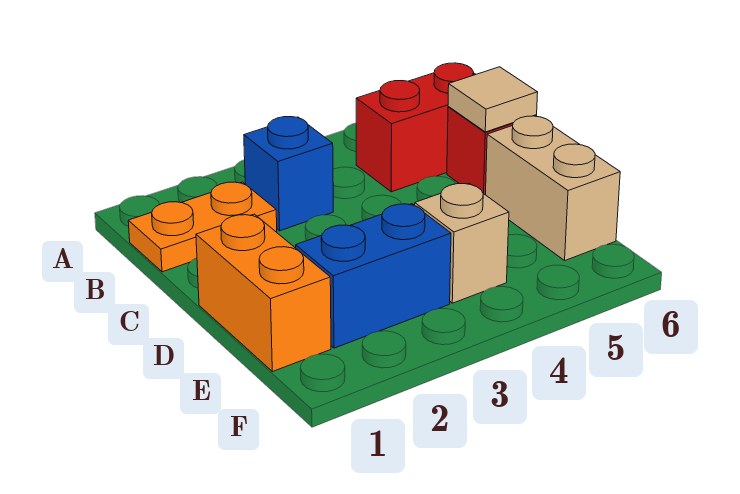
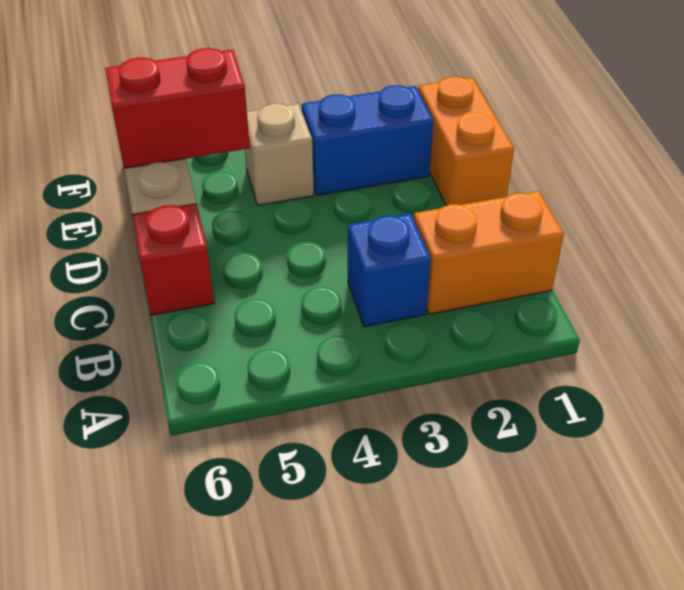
orange plate B1:B2 level 1 -> orange brick B1:B2 level 1
red brick B5:B6 level 1 -> red brick E5:E6 level 2
tan tile C6 level 2 -> none

